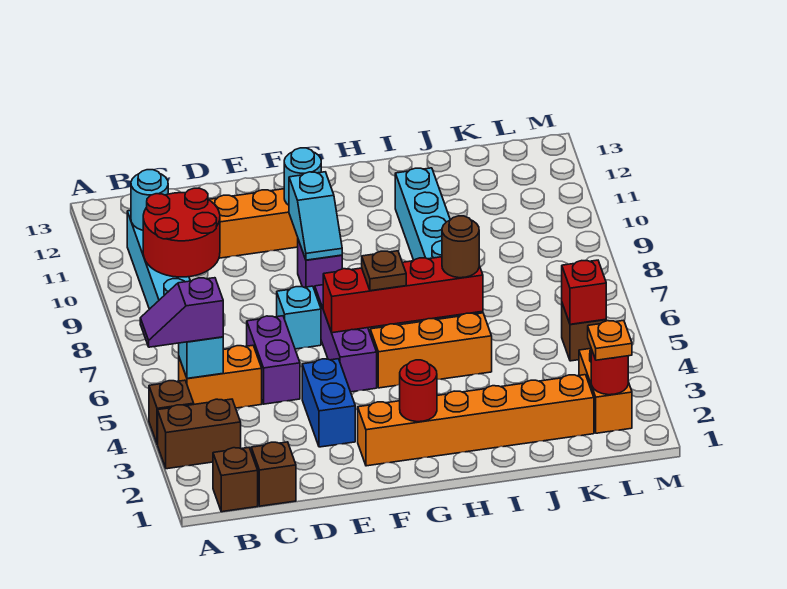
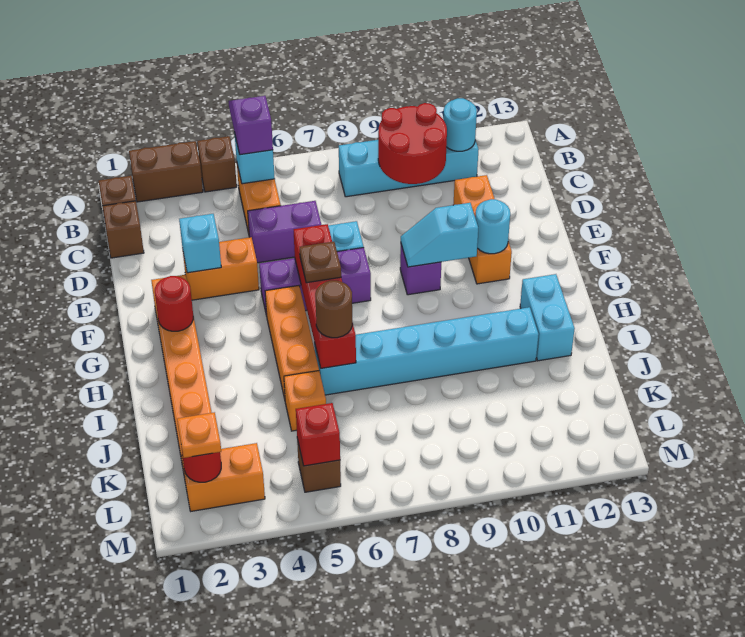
brown brick A3:B3 level 1 -> brown brick A2:A3 level 1
blue brick E3:E4 level 1 -> orange brick E3:E4 level 1
none -> cyan brick E3 level 2
none -> cyan brick H12:I12 level 1
none -> orange brick J5 level 1

